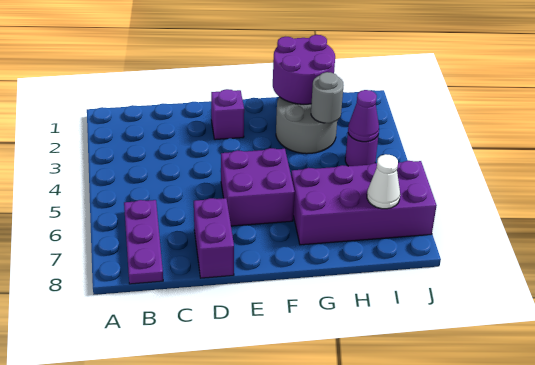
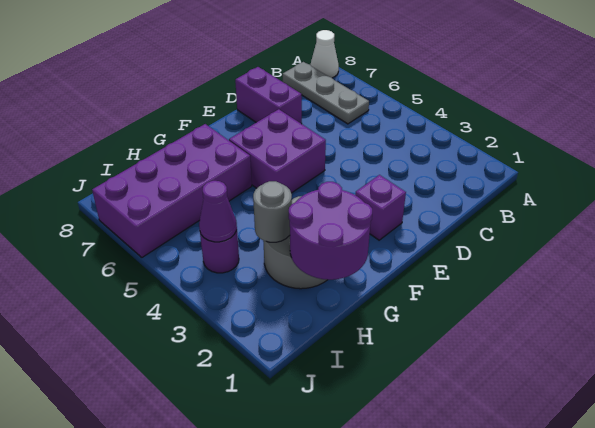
purple plate B6:B8 level 1 -> grey plate B6:B8 level 1
white cone I7 level 2 -> white cone A8 level 1

